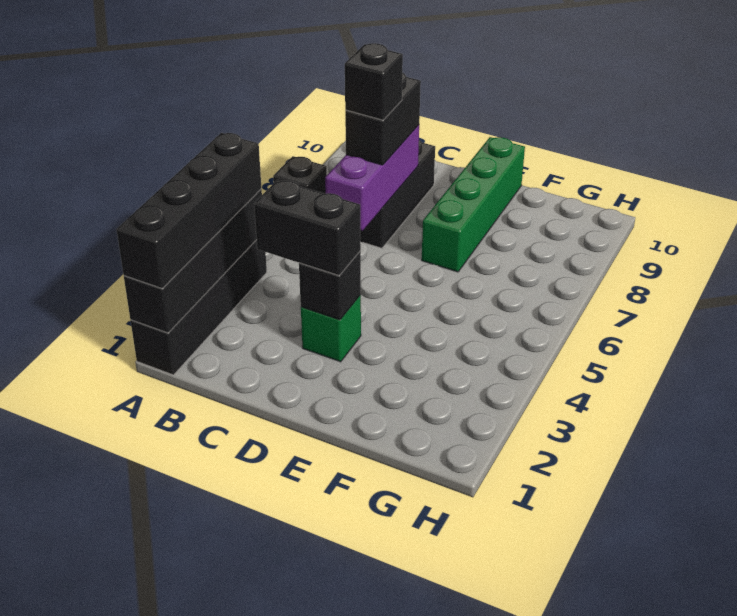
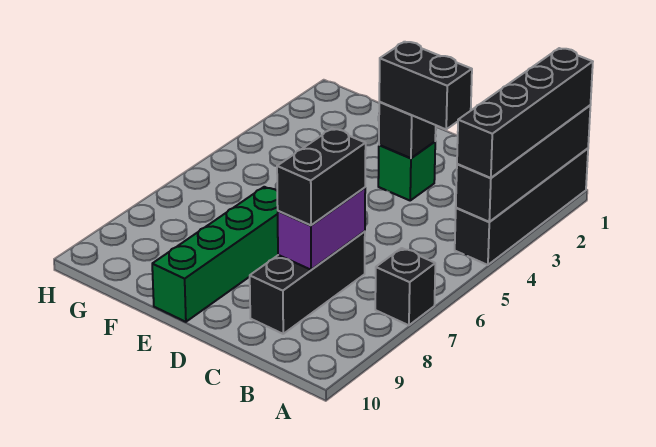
purple brick C6:C8 level 2 -> purple brick C7:C8 level 2
black brick C7 level 4 -> none

